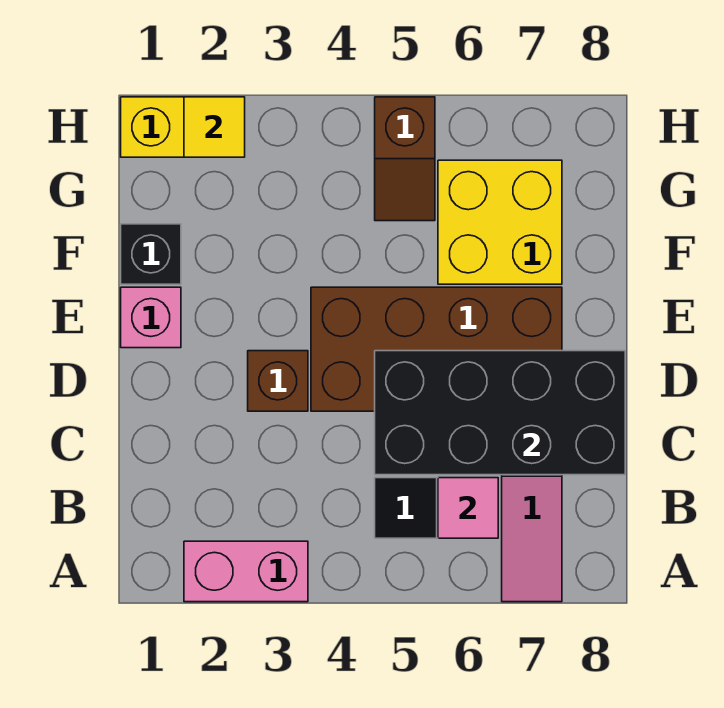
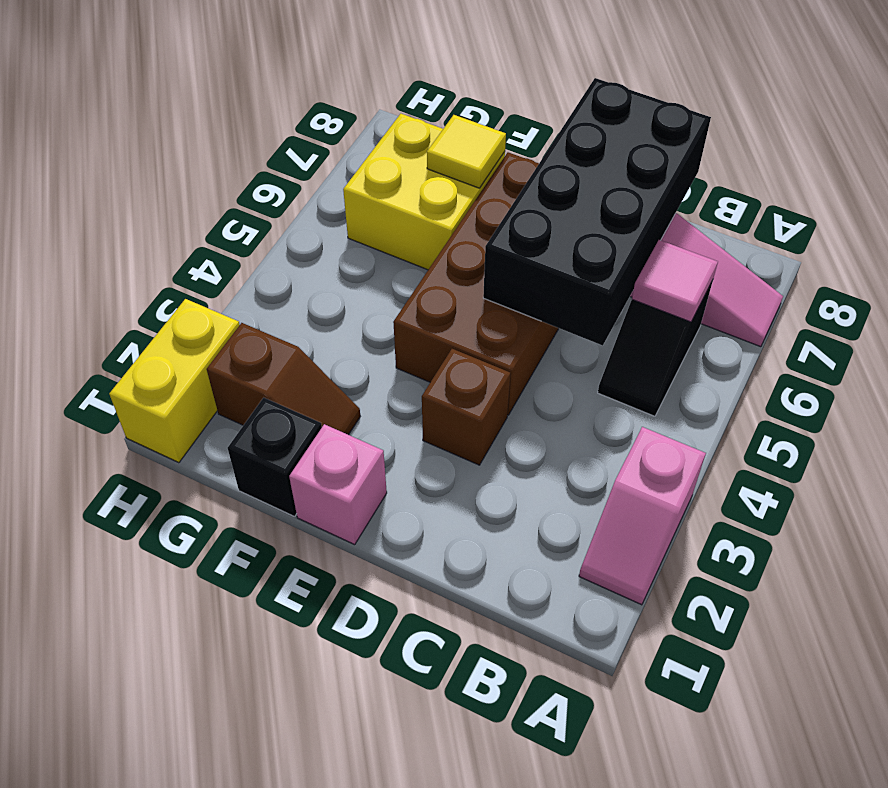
pink brick A2:A3 level 1 -> pink slope A2:A3 level 1 top 3
brown slope G5:H5 level 1 top H -> brown slope F2:G2 level 1 top G
yellow tile H2 level 2 -> yellow tile F7 level 2

